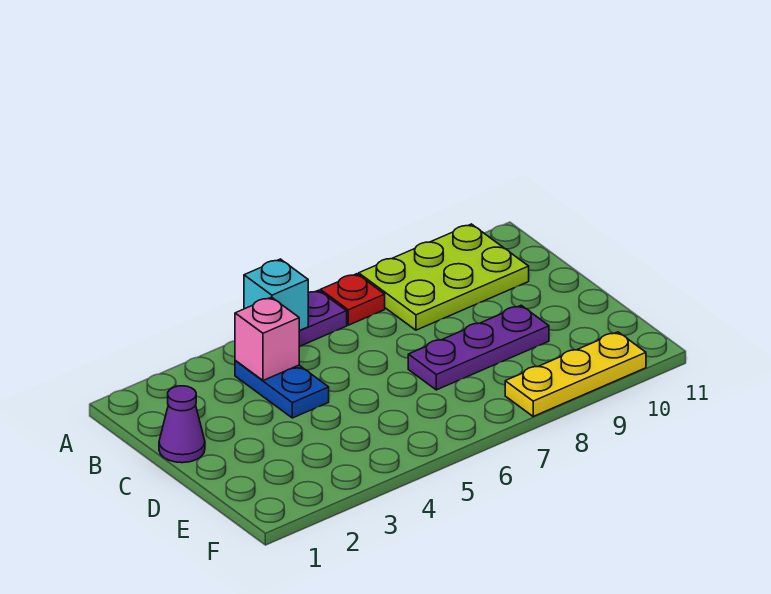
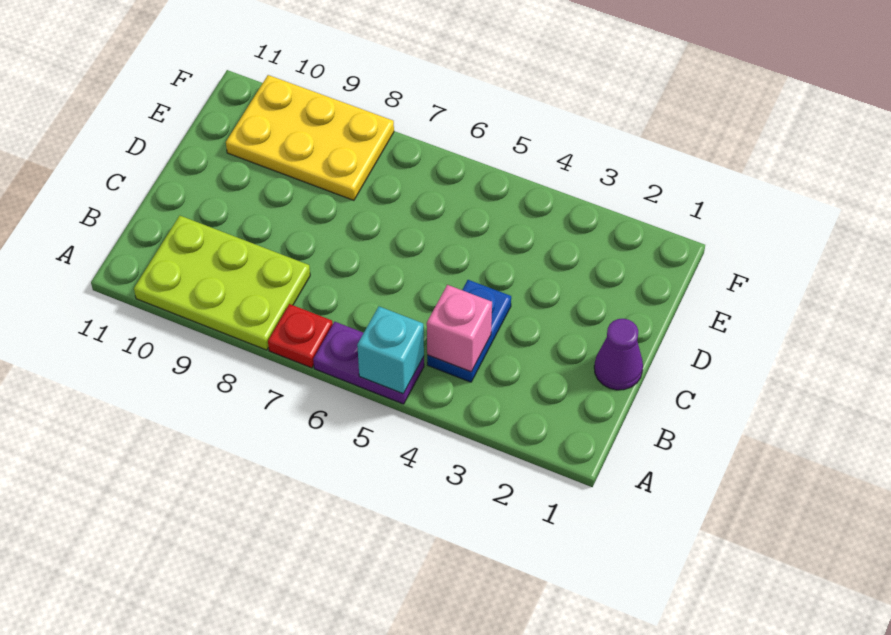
purple plate D7:D9 level 1 -> none
yellow plate F8:F10 level 1 -> yellow plate E8:F10 level 1

